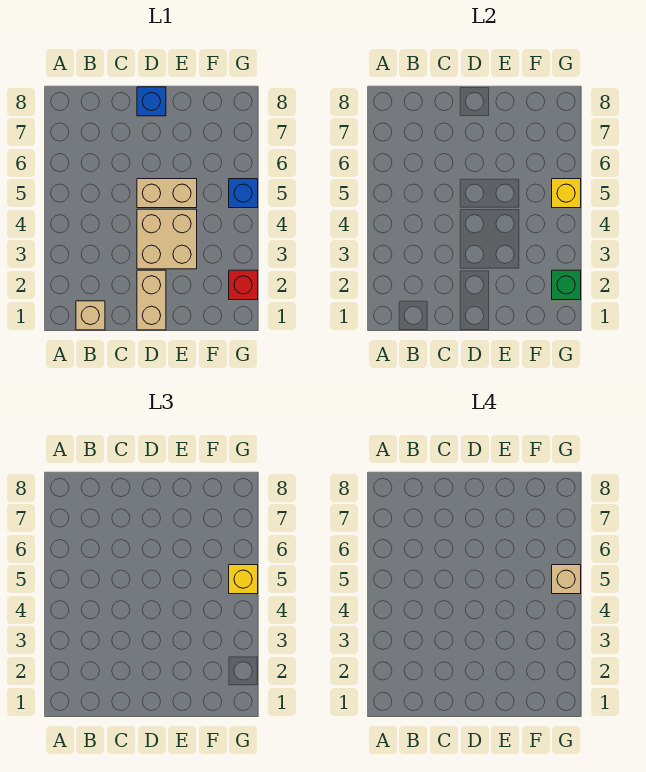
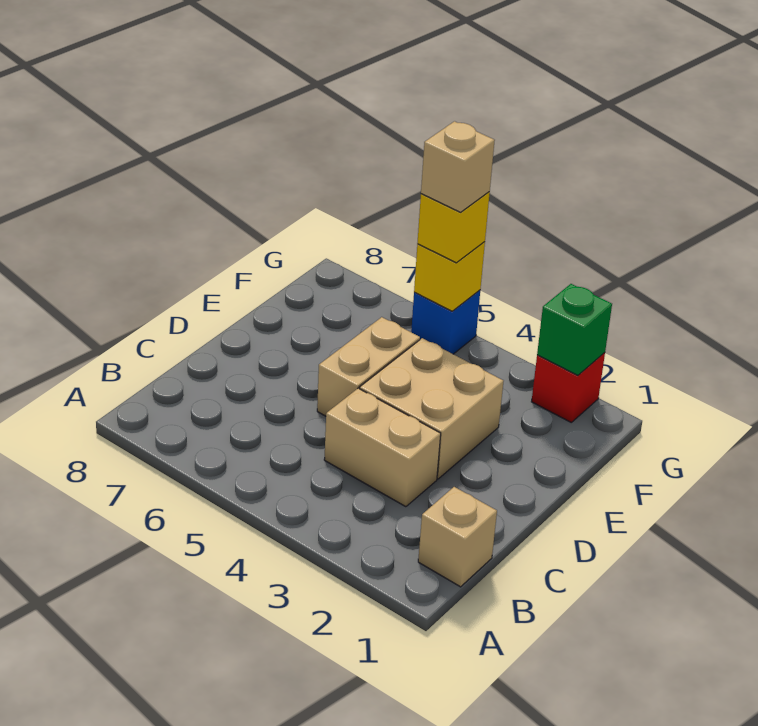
tan brick D1:D2 level 1 -> tan brick C3:C4 level 1
blue brick D8 level 1 -> none

